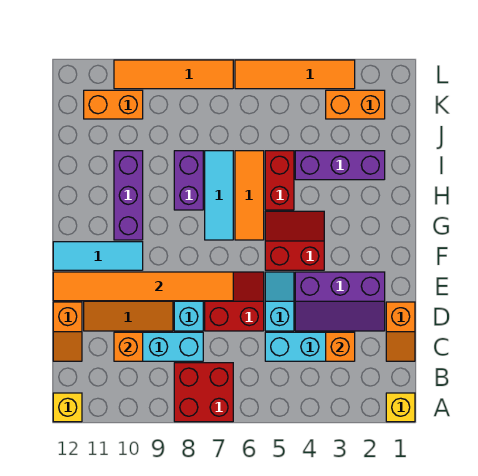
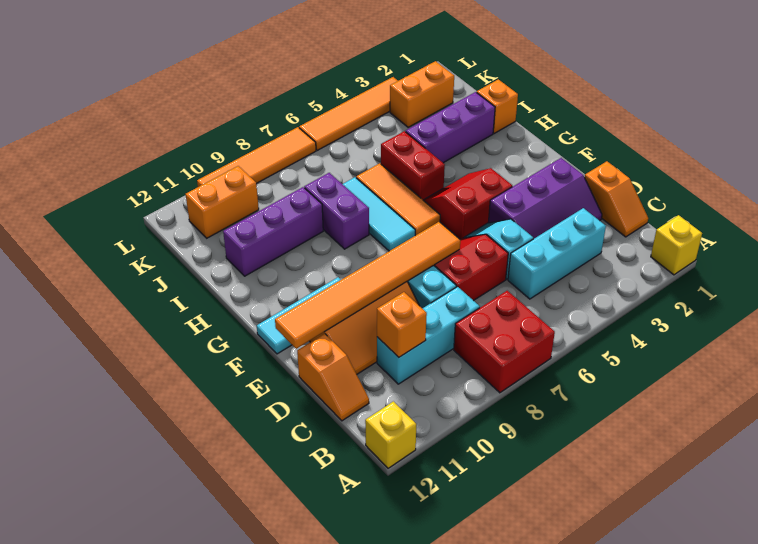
orange brick C3 level 2 -> orange brick I1 level 1
purple brick G10:I10 level 1 -> purple brick I9:I11 level 1

